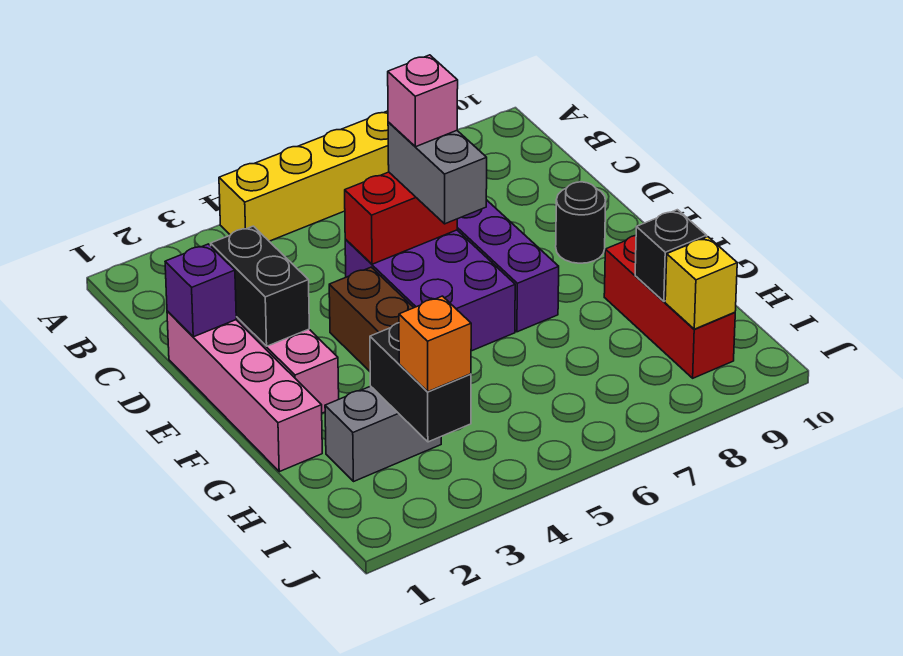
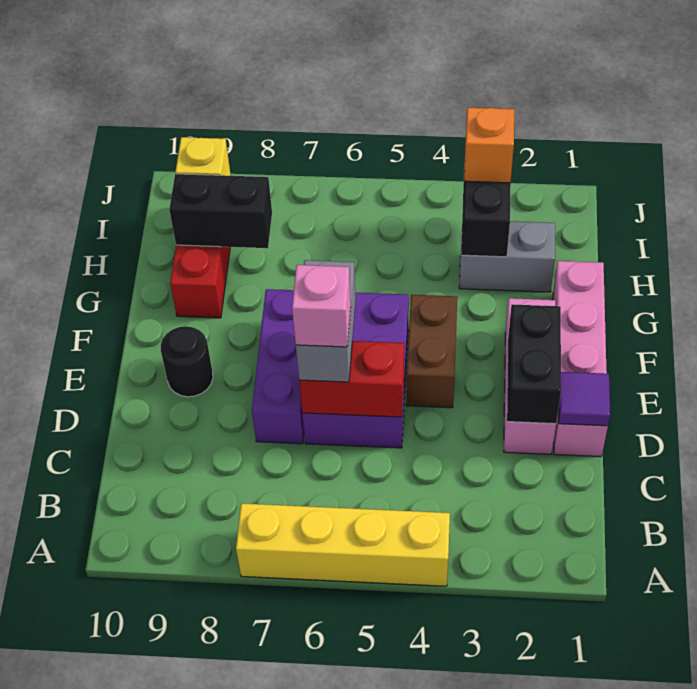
purple brick D1 level 2 -> purple tile D1 level 2
black brick H9 level 2 -> black brick H8:H9 level 2

